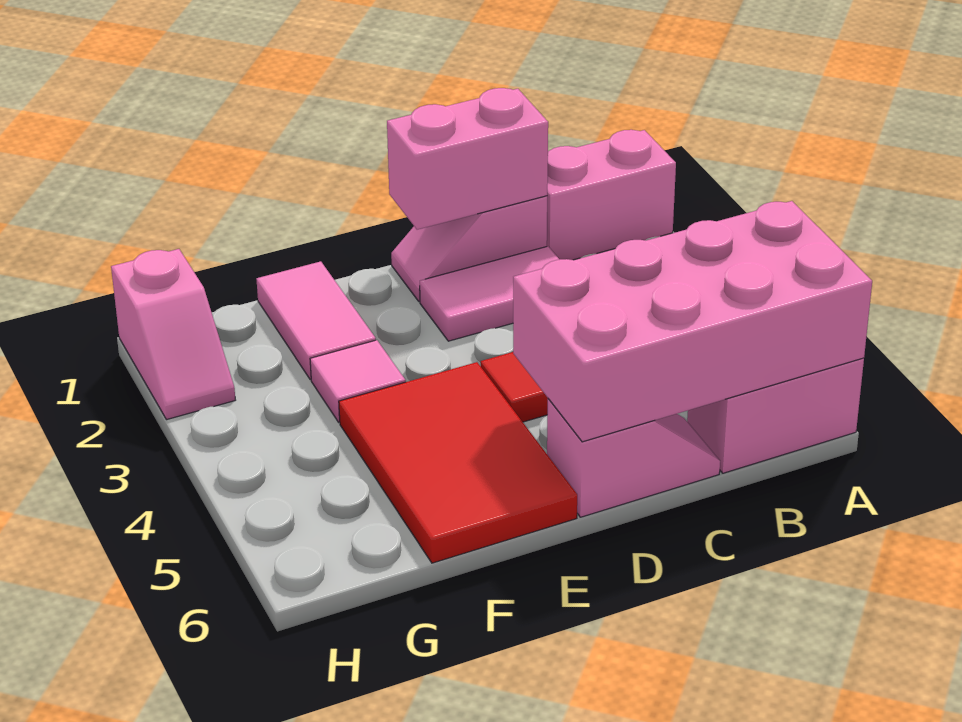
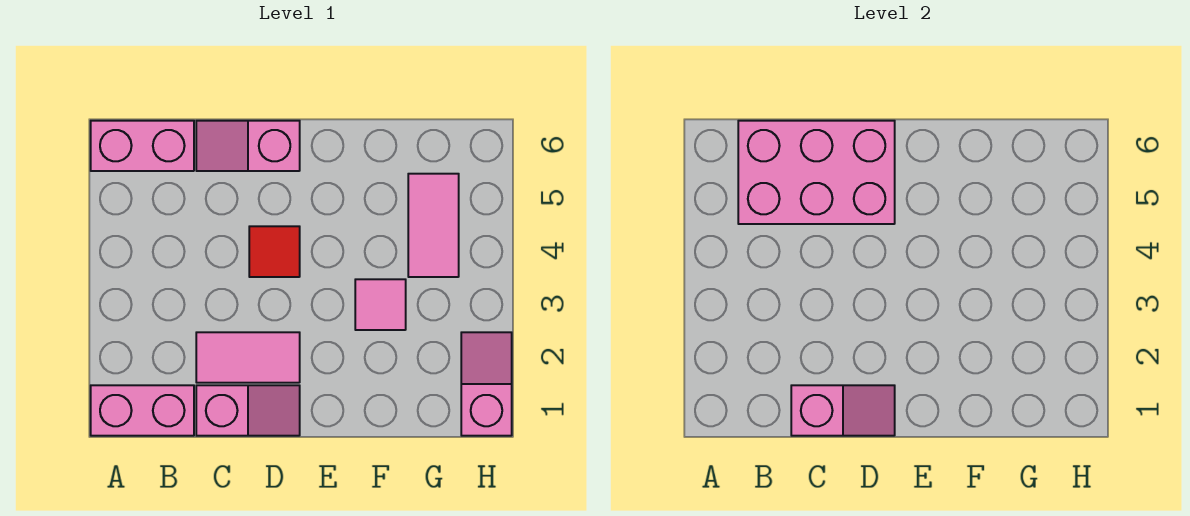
pink brick A5:D6 level 2 -> pink brick B5:D6 level 2
pink brick C1:D1 level 2 -> pink slope C1:D1 level 2 top C
red tile E4:F6 level 1 -> none
pink tile F1:F2 level 1 -> pink tile G4:G5 level 1

